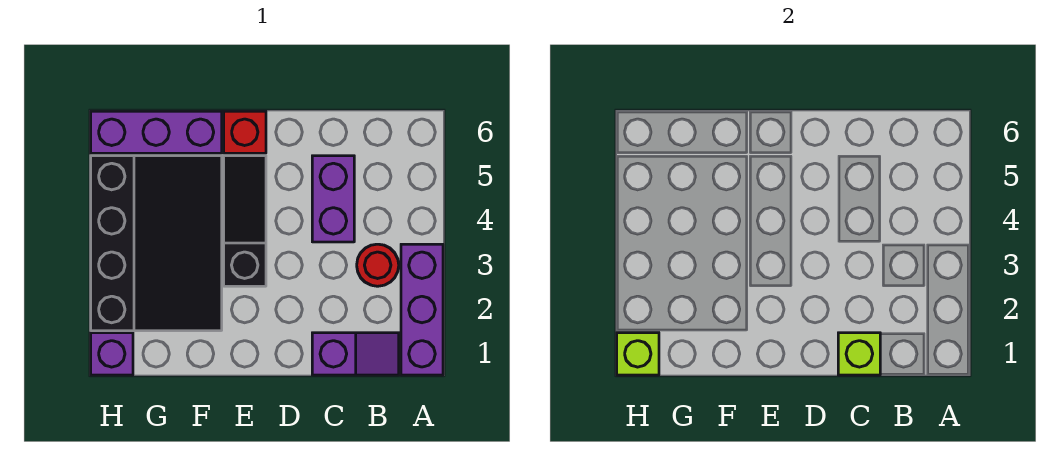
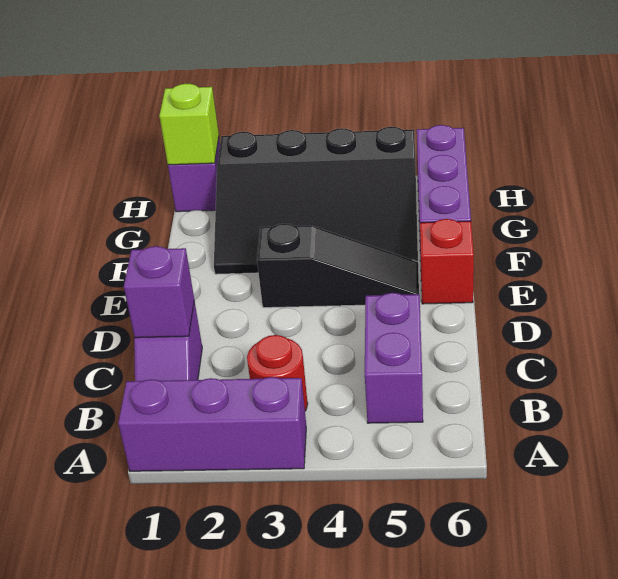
lime brick C1 level 2 -> purple brick C1 level 2
purple brick C4:C5 level 1 -> purple brick B5:C5 level 1

